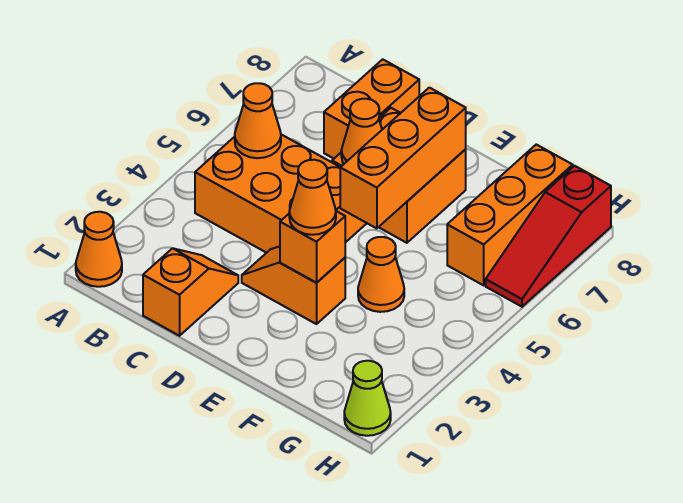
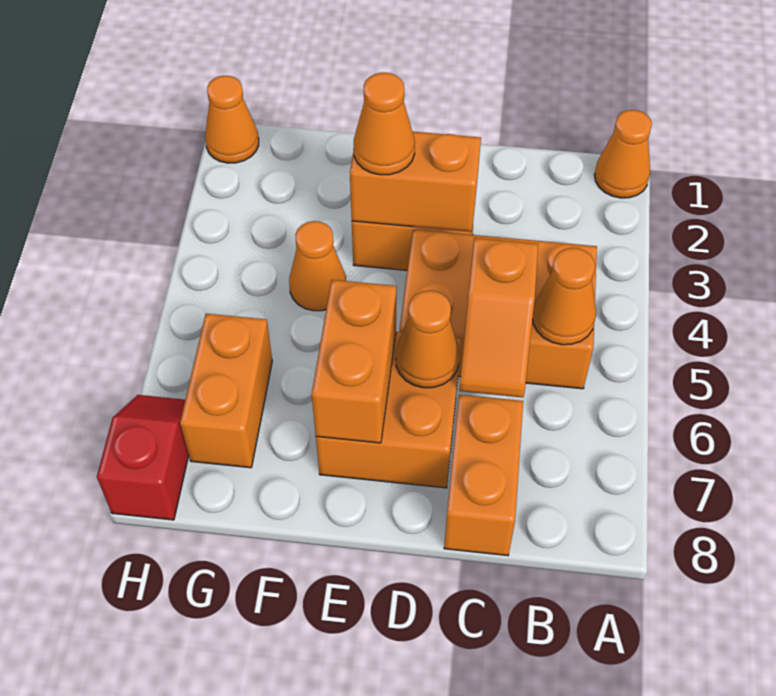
orange slope C1:C2 level 1 top 1 -> orange slope C5:C6 level 2 top 5
orange brick E3 level 2 -> orange brick D3:E3 level 2
orange brick E5:E7 level 2 -> orange brick E6:E7 level 2
orange brick G6:G8 level 1 -> orange brick G6:G7 level 1
lime cone H1 level 1 -> orange cone H1 level 1
red slope H6:H8 level 1 top 8 -> red slope H7:H8 level 1 top 8

